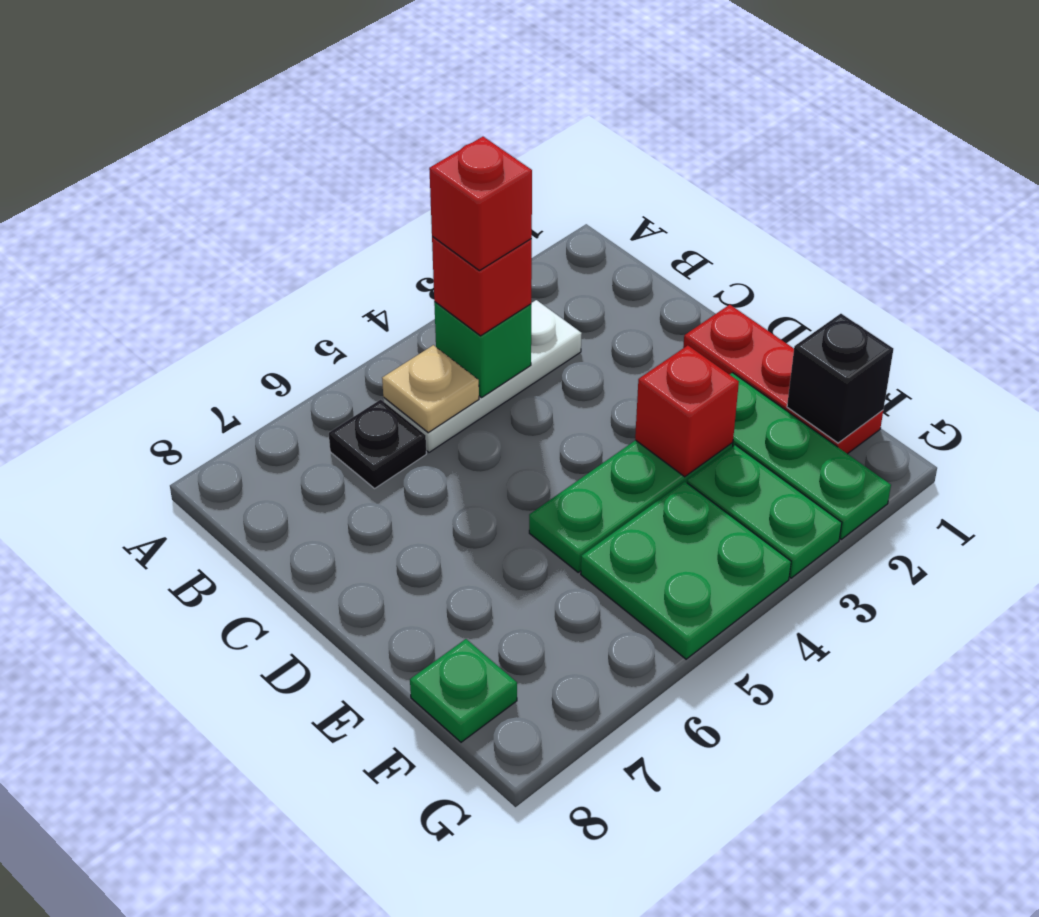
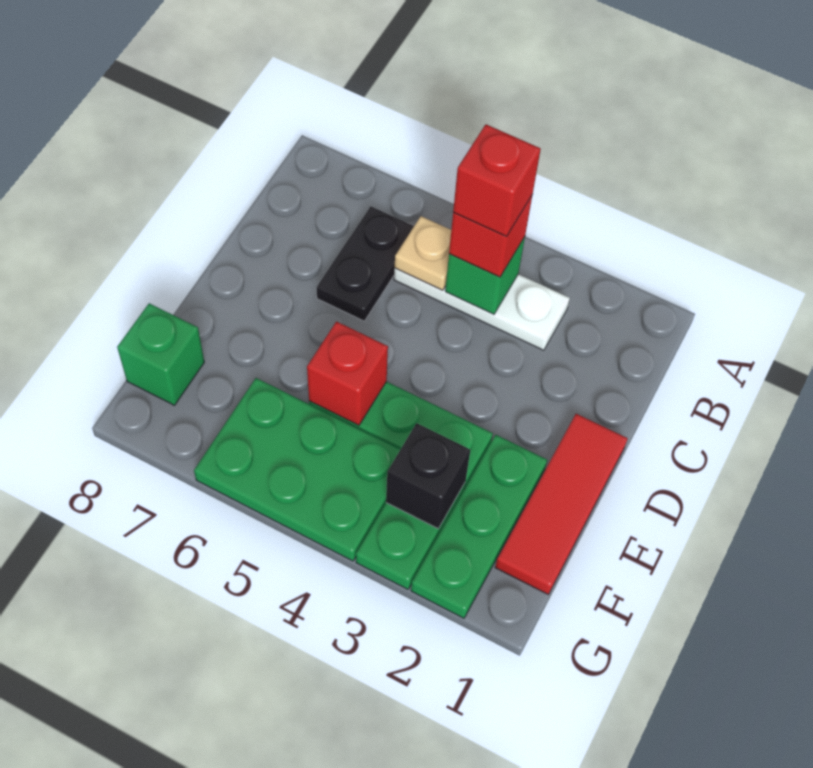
black plate B6 level 1 -> black plate B6:C6 level 1
red plate D1:F1 level 1 -> red tile D1:F1 level 1
red brick E3 level 2 -> red brick E5 level 2
black brick F1 level 2 -> black brick F3 level 2
green plate F4:G5 level 1 -> green plate F4:G6 level 1
green plate F8 level 1 -> green brick F8 level 1

